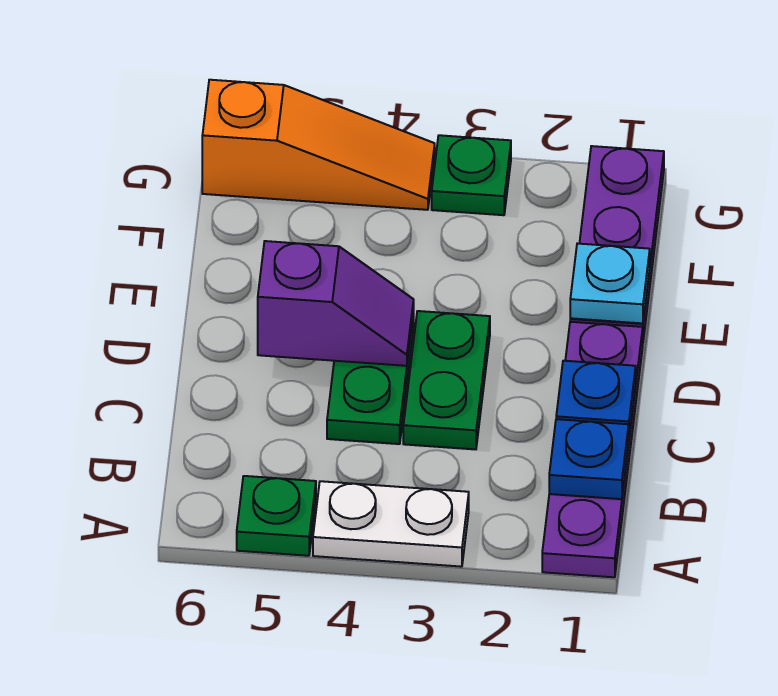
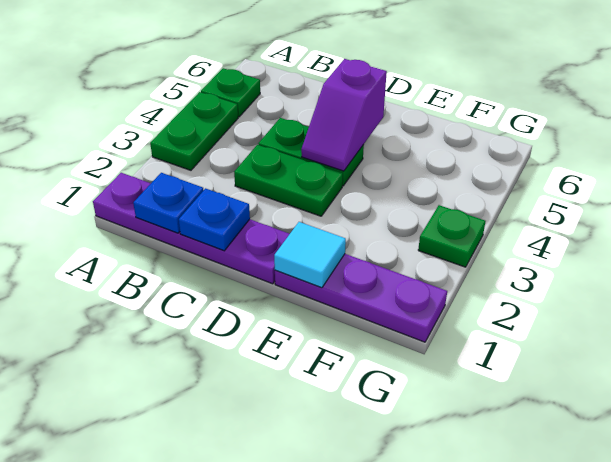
white plate A3:A4 level 1 -> green plate A3:A4 level 1
cyan plate E1 level 2 -> cyan tile E1 level 2
orange slope G4:G6 level 1 top 6 -> none

